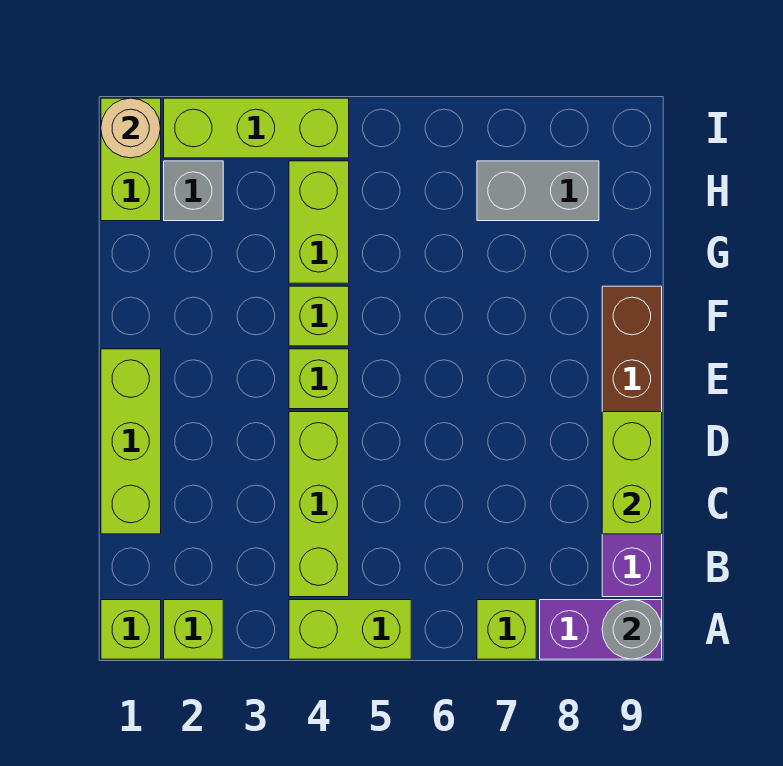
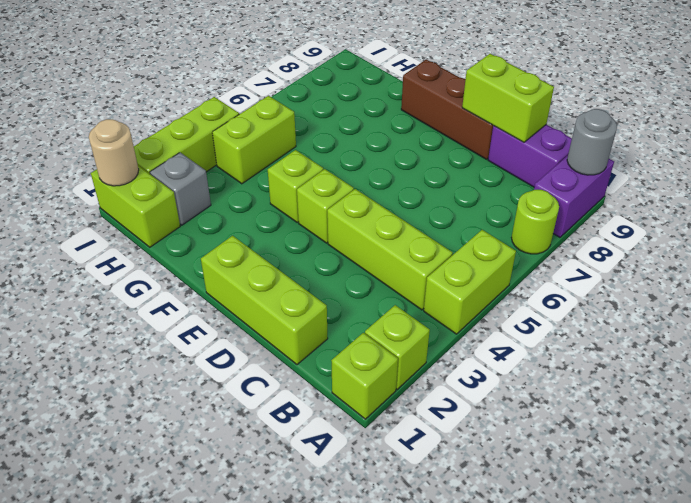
lime brick A7 level 1 -> lime round brick A7 level 1
lime brick G4:H4 level 1 -> lime brick H4:H5 level 1
grey brick H7:H8 level 1 -> none

